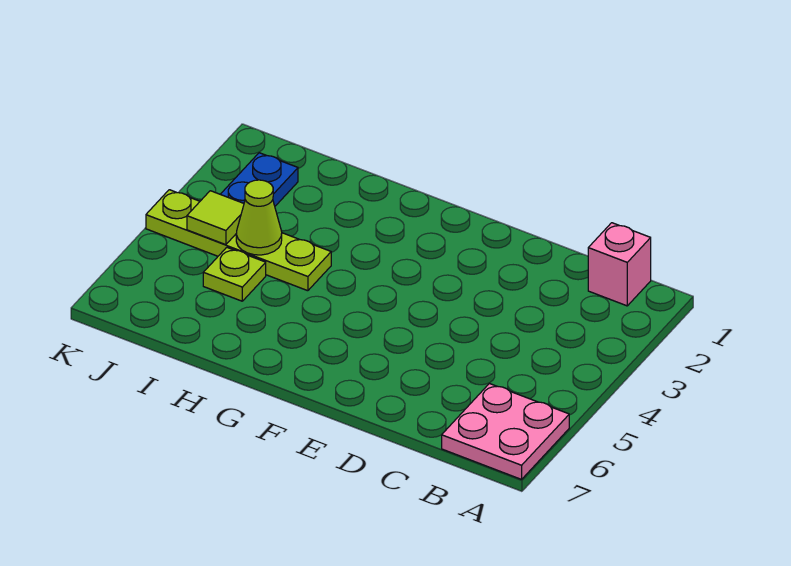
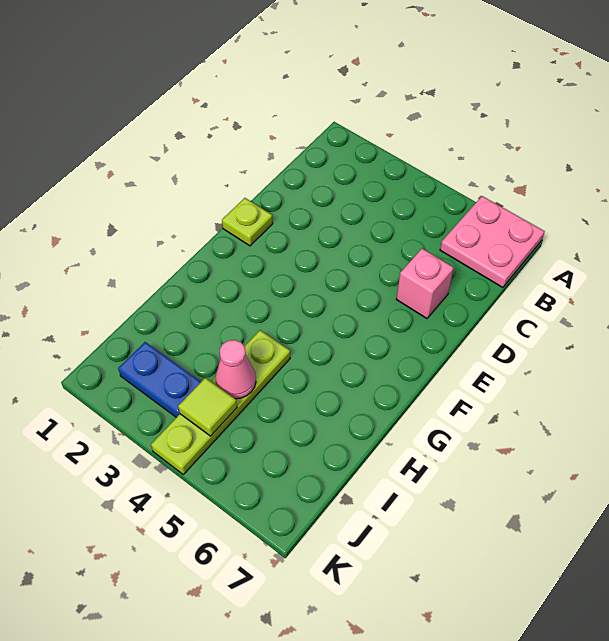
pink brick B1 level 1 -> pink brick D6 level 1
lime cone I4 level 2 -> pink cone I4 level 2
lime plate I5 level 1 -> lime plate E1 level 1

